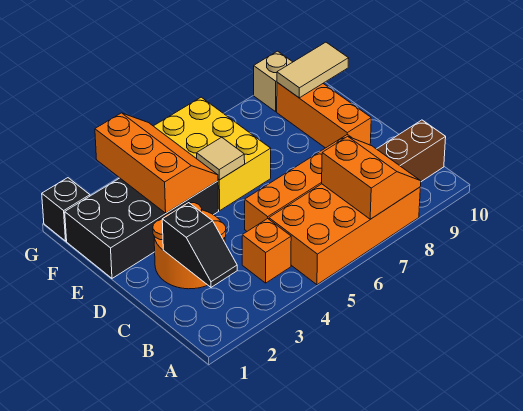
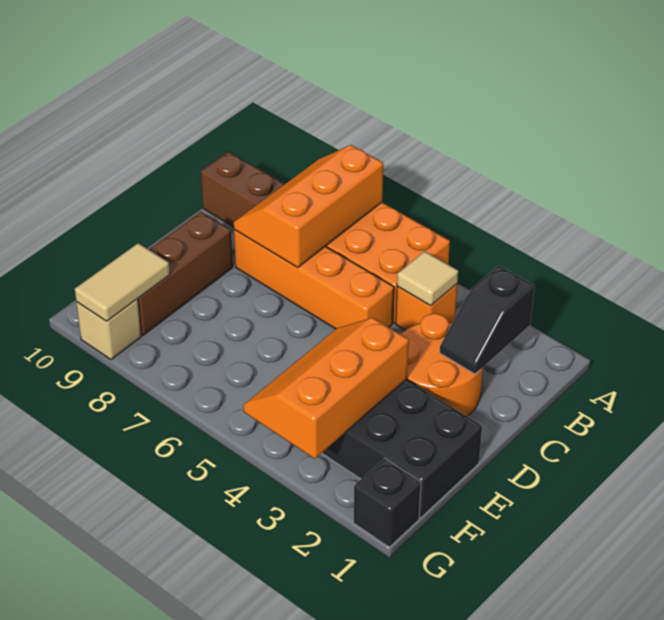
orange slope A7:B8 level 2 top 7 -> orange slope A7:C8 level 2 top 7
black slope B2:C2 level 2 top C -> black slope B2:C2 level 2 top B
orange brick D9:F9 level 1 -> brown brick D9:F9 level 1
yellow brick E5:G6 level 1 -> none
tan tile E5 level 2 -> tan tile B4 level 2
tan tile F9:F10 level 2 -> tan tile F9:G9 level 2

